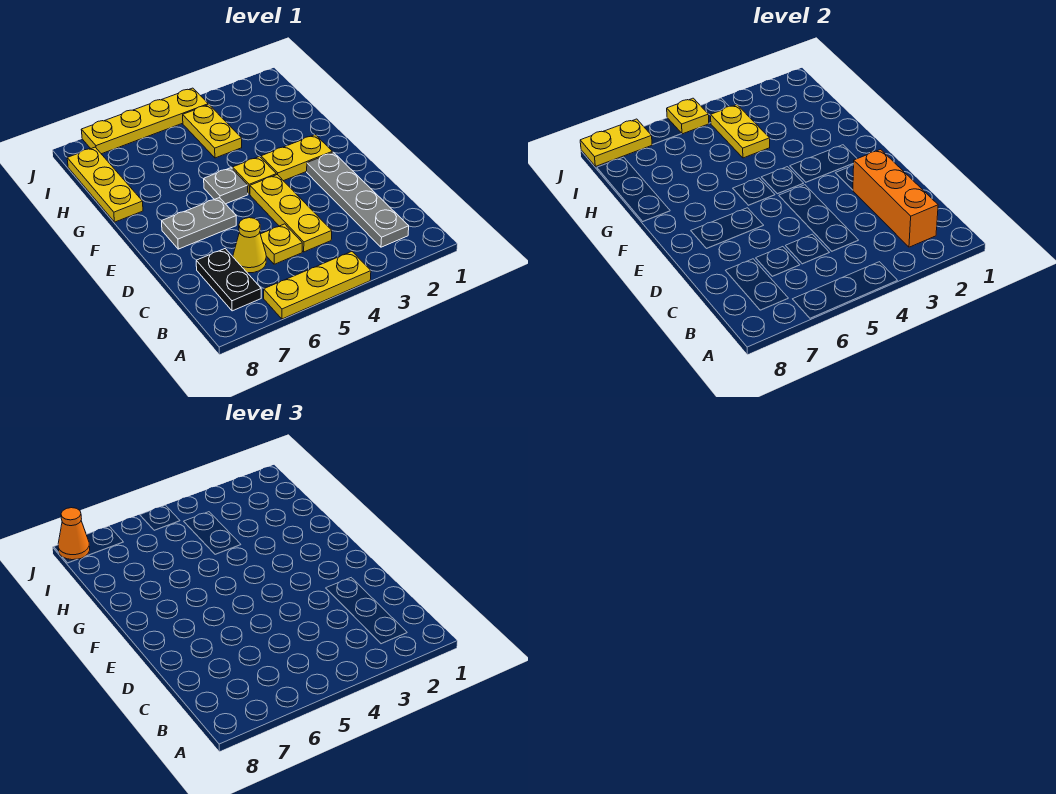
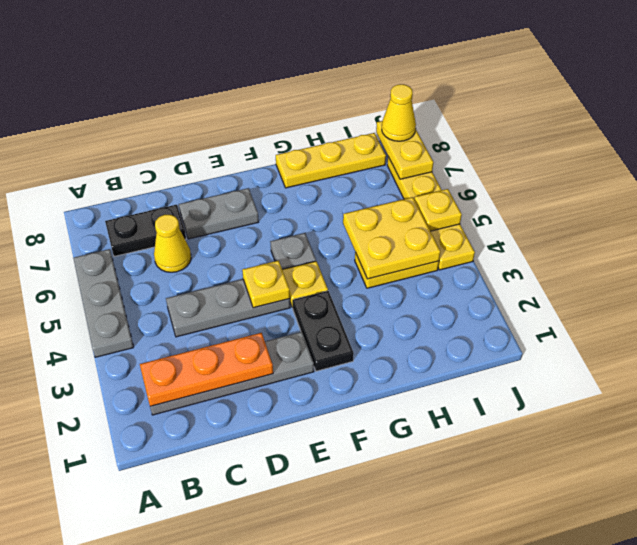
yellow plate A4:A6 level 1 -> grey plate A4:A6 level 1
orange brick B2:D2 level 2 -> orange plate B2:D2 level 2
yellow plate C4:E4 level 1 -> grey plate C4:E4 level 1
yellow plate C5 level 1 -> yellow plate E4 level 2
grey plate E6:E7 level 1 -> grey plate D7:E7 level 1
yellow plate F2:F3 level 1 -> black plate F2:F3 level 1
yellow plate H4:I4 level 2 -> yellow plate H4:I5 level 2
orange cone J8 level 3 -> yellow cone J8 level 3

